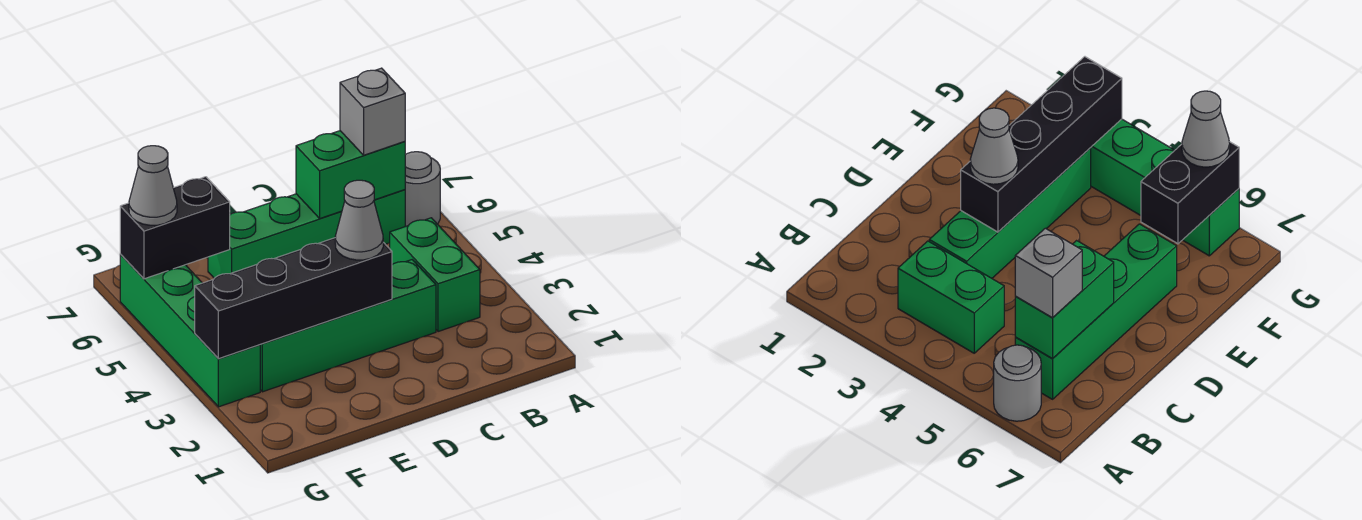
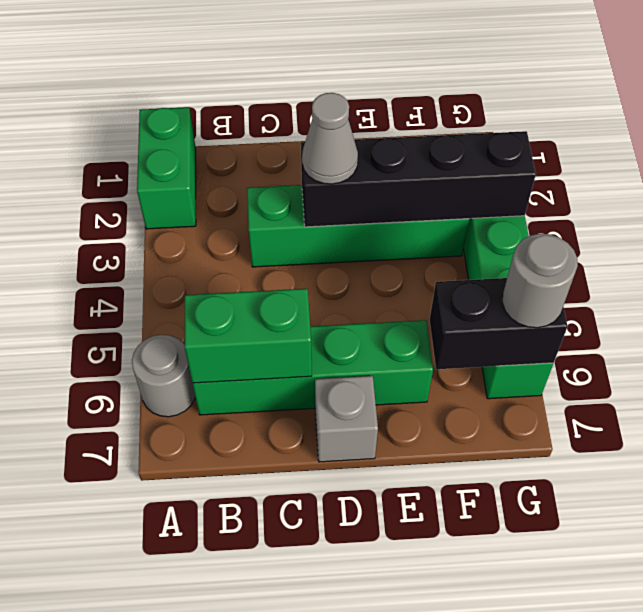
green brick B3:B4 level 1 -> green brick A1:A2 level 1
grey brick B6 level 3 -> grey brick D7 level 1
grey cone G6 level 3 -> grey round brick G6 level 3

